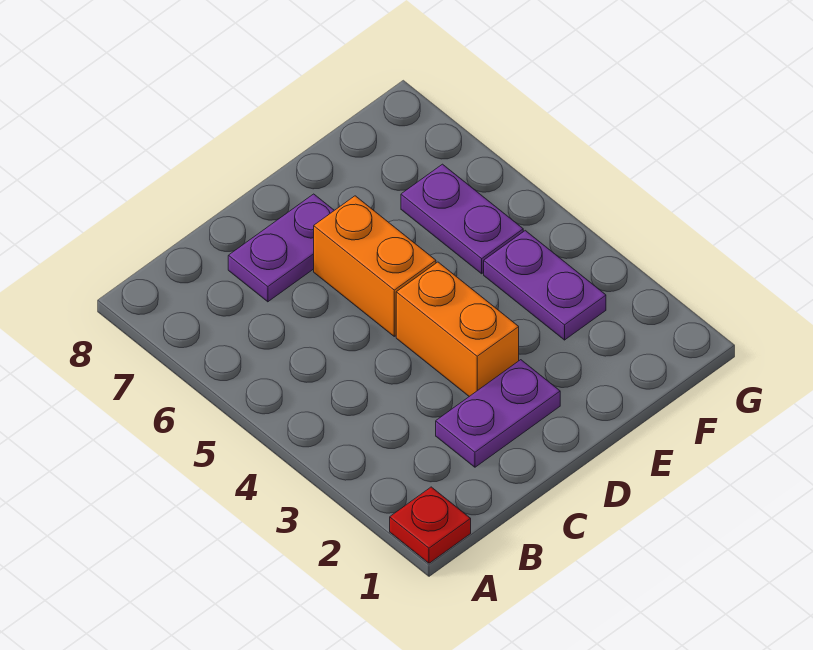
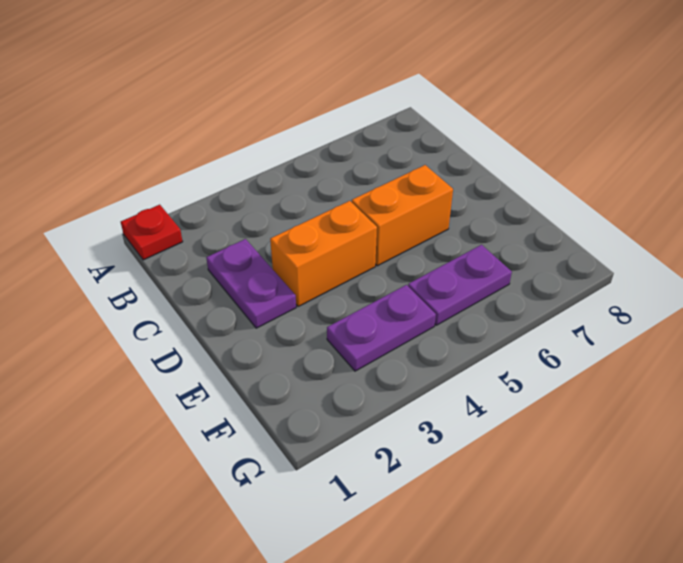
purple plate C7:D7 level 1 -> none

